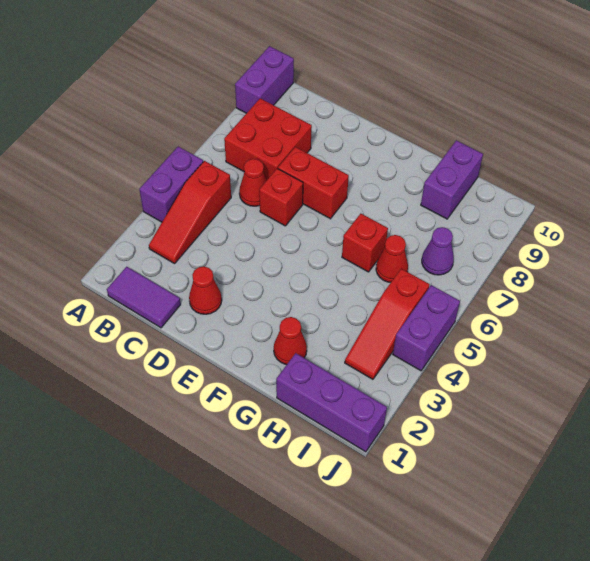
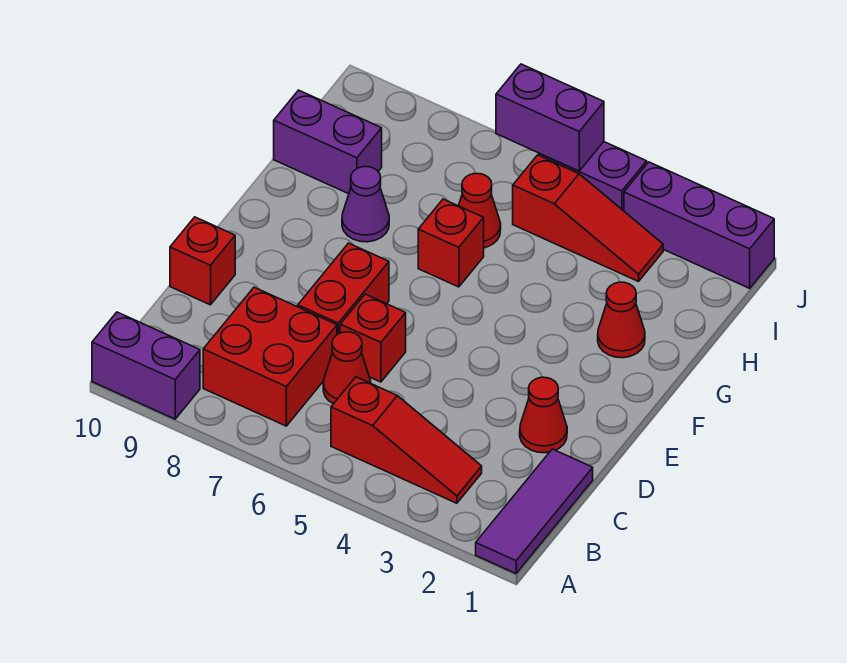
purple brick A4:A5 level 1 -> purple brick J5:J6 level 2
purple tile B1:C1 level 1 -> purple tile A1:C1 level 1
none -> red brick D10 level 1
purple brick H1:J1 level 1 -> purple brick J1:J3 level 1
purple cone I7 level 1 -> purple cone G8 level 1

